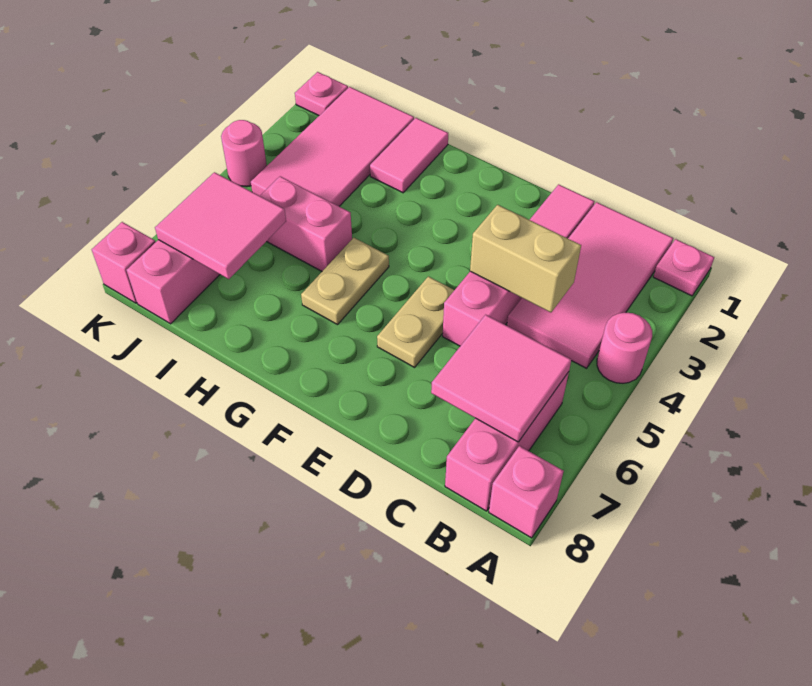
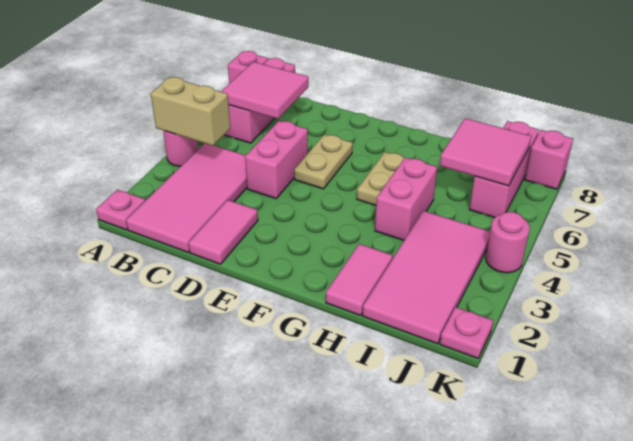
tan brick C4:D4 level 2 -> tan brick A4:B4 level 2
pink brick H5:I5 level 1 -> pink brick H4:H5 level 1

